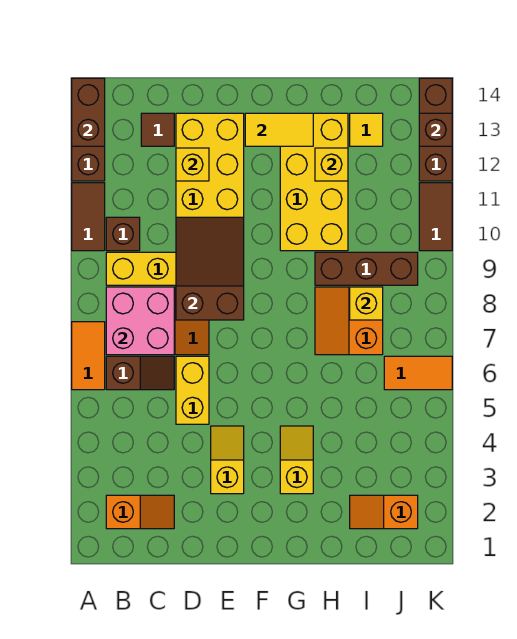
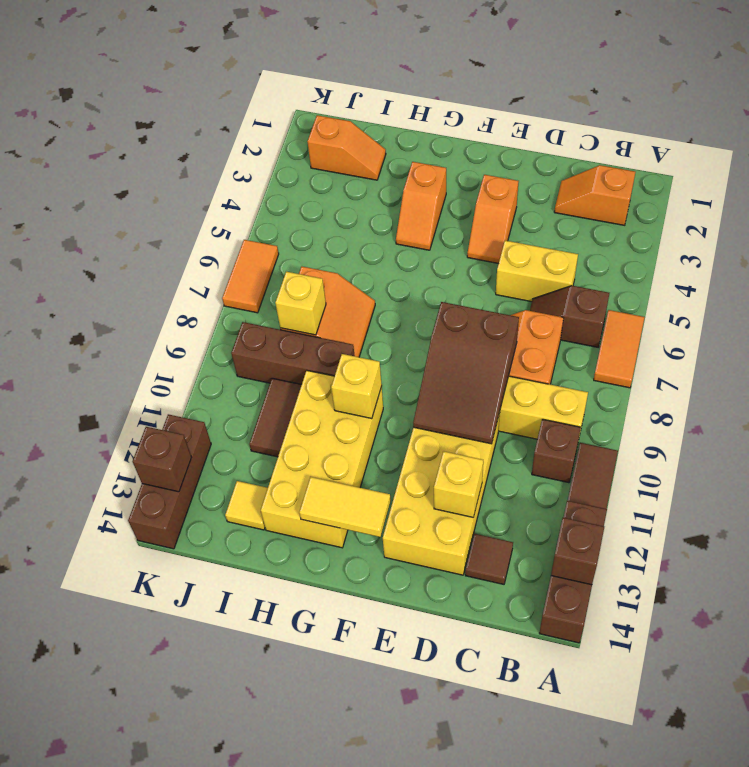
brown brick A13:A14 level 2 -> brown brick A13 level 2
pink brick B7:C8 level 2 -> none
yellow brick D5:D6 level 1 -> yellow brick C5:D5 level 1
yellow slope E3:E4 level 1 top 3 -> orange slope E3:E4 level 1 top 3
yellow slope G3:G4 level 1 top 3 -> orange slope G3:G4 level 1 top 3
yellow brick H12 level 2 -> yellow brick G10 level 2
orange tile J6:K6 level 1 -> orange tile K6:K7 level 1
brown tile K10:K11 level 1 -> brown tile I10:I11 level 1

